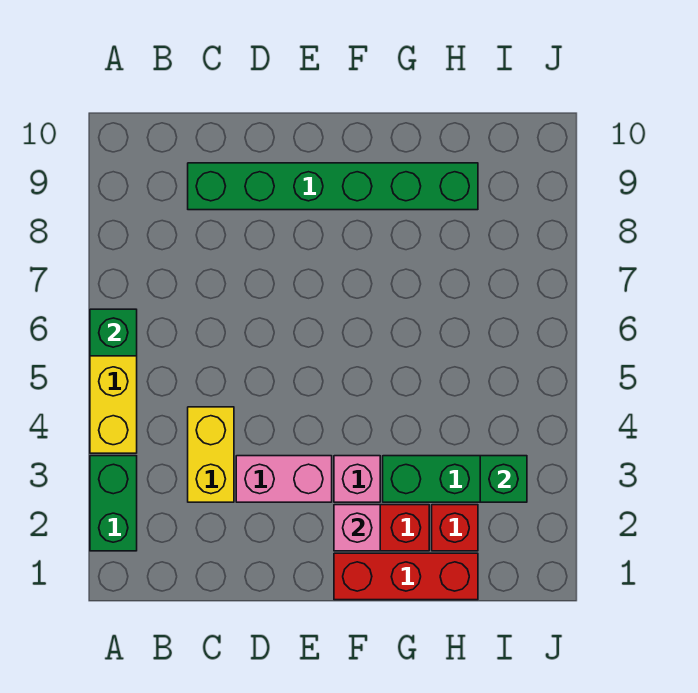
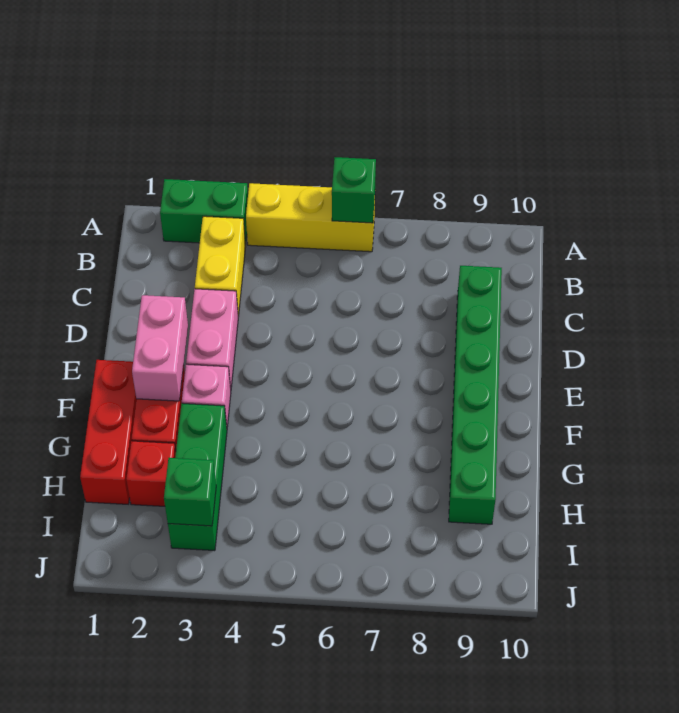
yellow brick C3:C4 level 1 -> yellow brick B3:C3 level 1
pink brick F2 level 2 -> pink brick E2:F2 level 2

